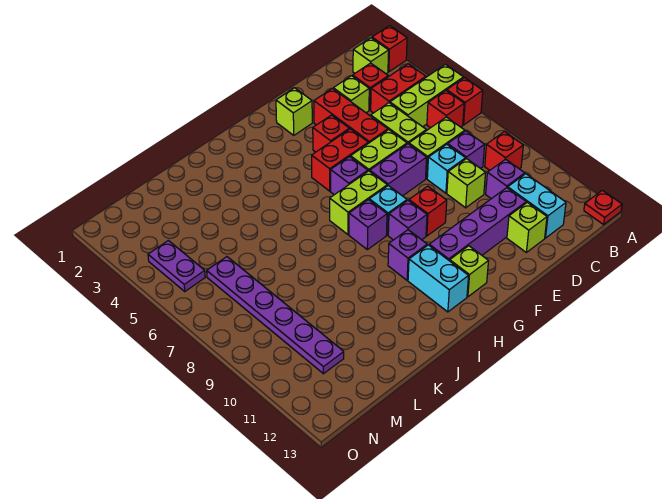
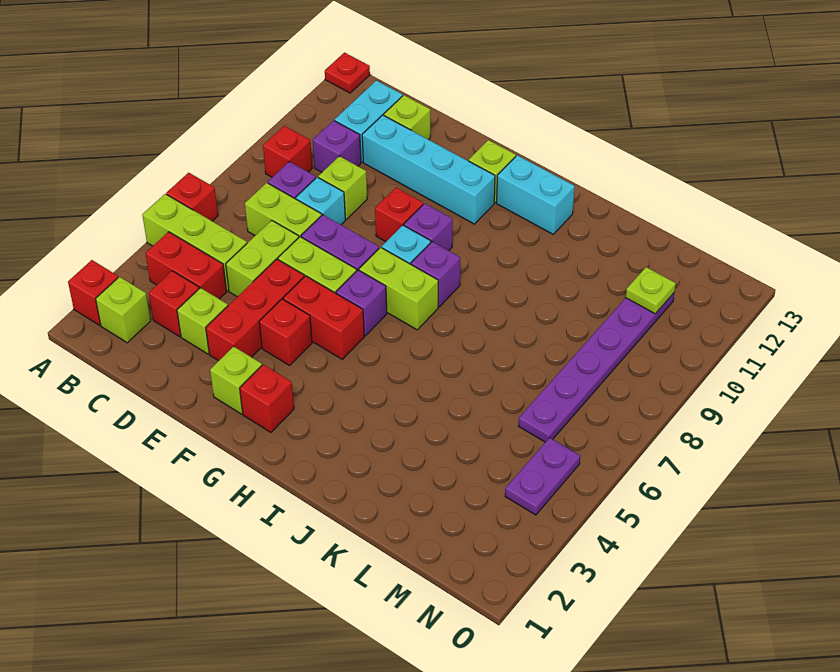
red brick B6 level 1 -> red brick G2 level 1
purple brick D11:G11 level 1 -> cyan brick D11:G11 level 1
purple brick H10 level 1 -> none
cyan brick H11:H12 level 1 -> cyan brick H12:I12 level 1
none -> lime plate M11 level 2

